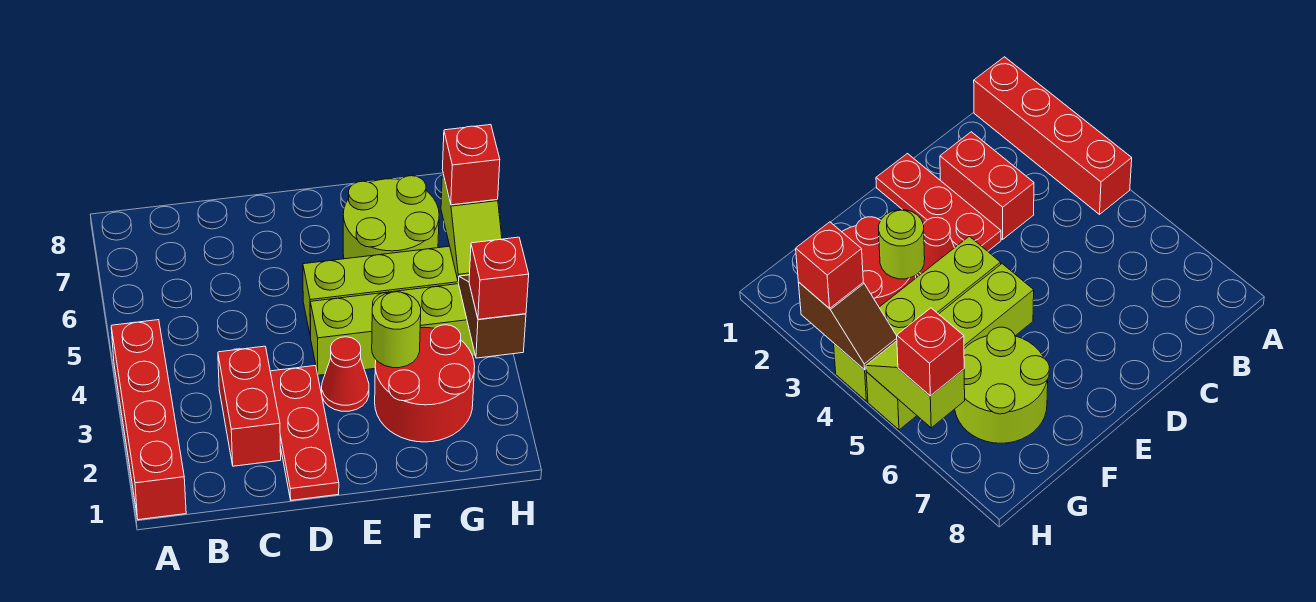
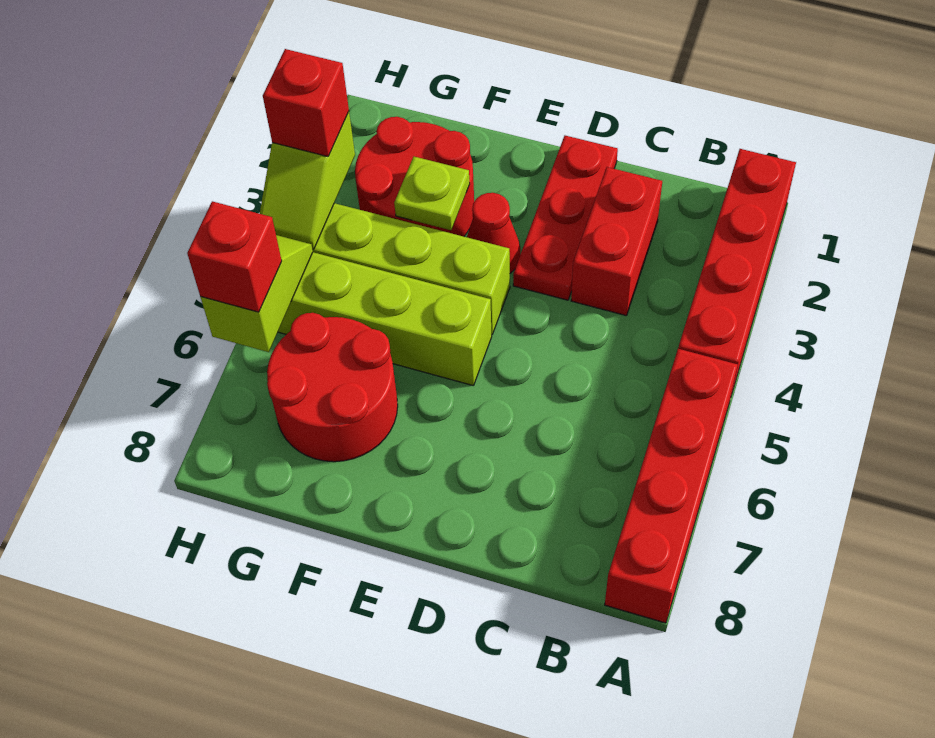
none -> red brick A5:A8 level 1
lime round brick F3 level 2 -> lime plate F3 level 2
lime round brick F6:G7 level 1 -> red round brick F6:G7 level 1
brown slope H3:H4 level 2 top 3 -> lime slope H3:H4 level 2 top 3

